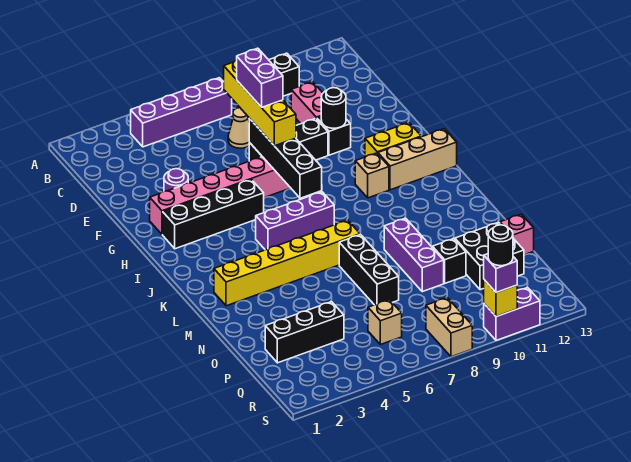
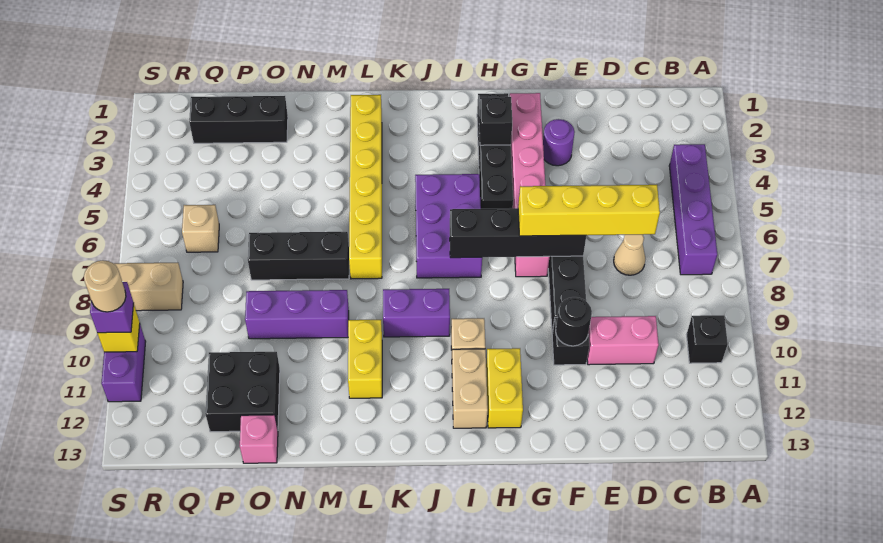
purple brick E7:F7 level 4 -> purple brick J9:K9 level 1
tan brick I11:I13 level 1 -> tan brick I11:I12 level 1
purple brick J5:J7 level 1 -> purple brick I5:J7 level 1
none -> yellow brick L10:L11 level 1
black brick O10 level 1 -> black brick H3 level 2
black brick P2:P4 level 1 -> black brick O2:Q2 level 1
black round brick S10 level 4 -> tan round brick S10 level 4

